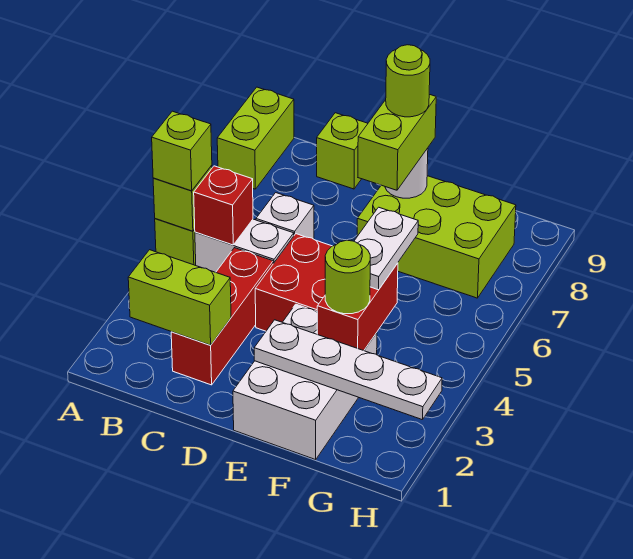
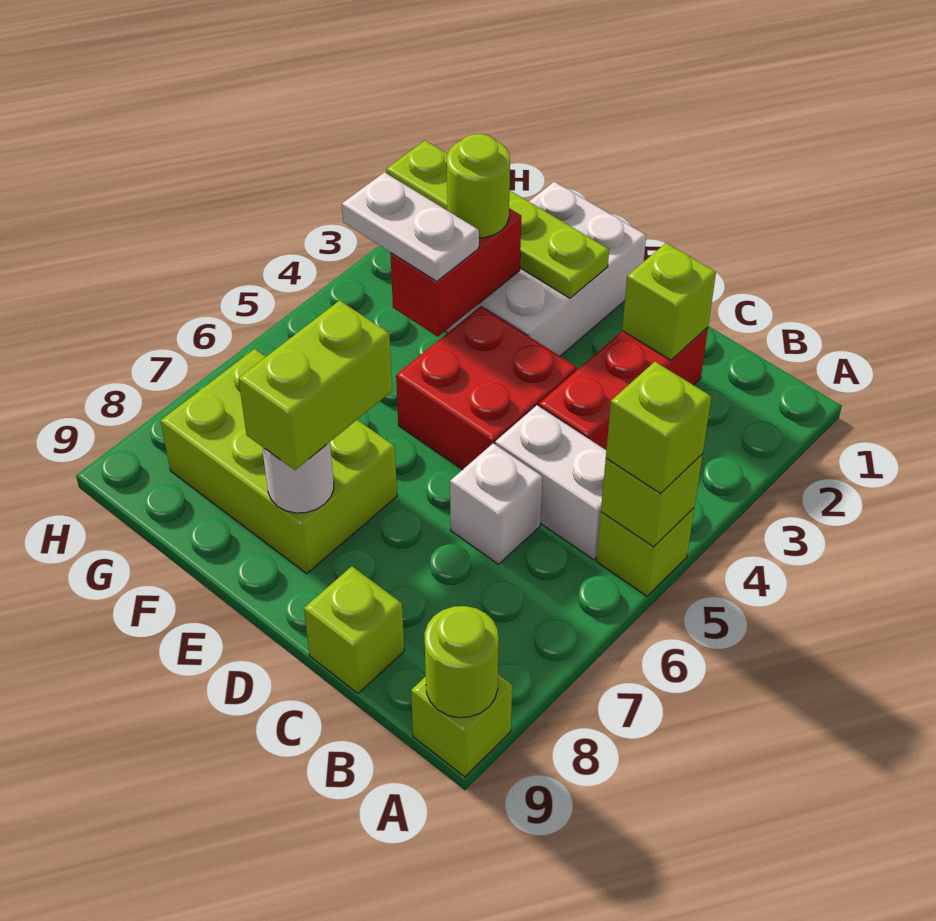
lime brick A8:A9 level 1 -> lime brick A9 level 1
lime brick B2:C2 level 2 -> lime brick C2 level 2
red brick B5 level 2 -> none
white plate E2:H2 level 2 -> lime plate E2:H2 level 2
lime round brick E8 level 4 -> lime round brick A9 level 2
white plate F4:F5 level 3 -> white plate F4:G4 level 3

